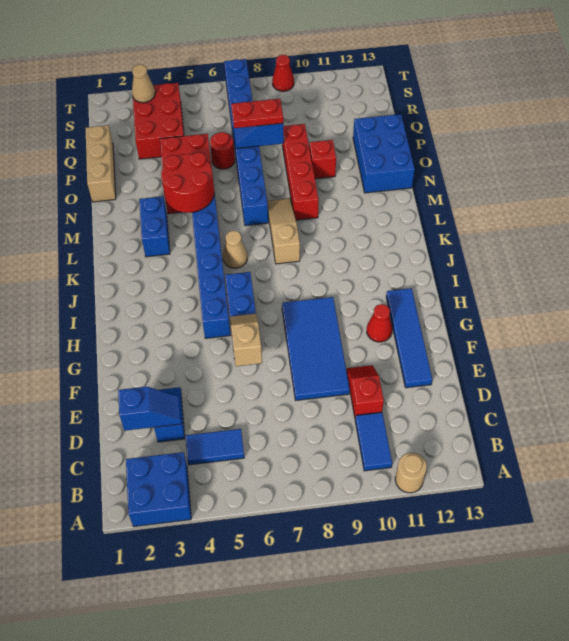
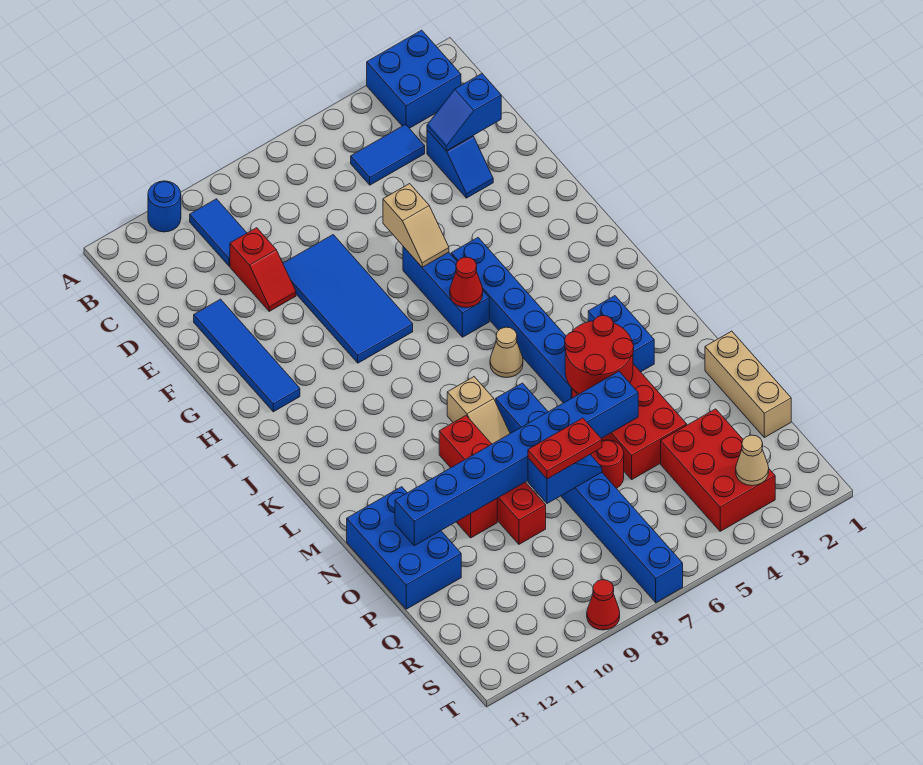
tan round brick A11 level 1 -> blue round brick A11 level 1
red cone G11 level 1 -> red cone I6 level 2
tan slope K8:M8 level 1 top K -> tan slope L8:M8 level 1 top L
none -> blue brick O5:O12 level 2

